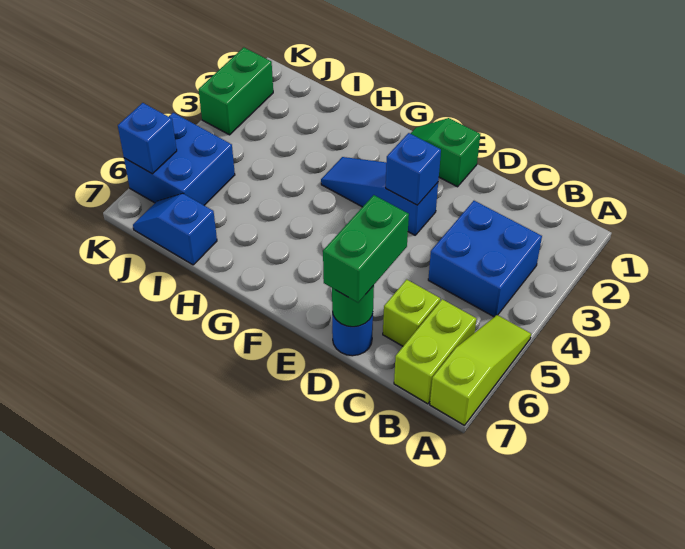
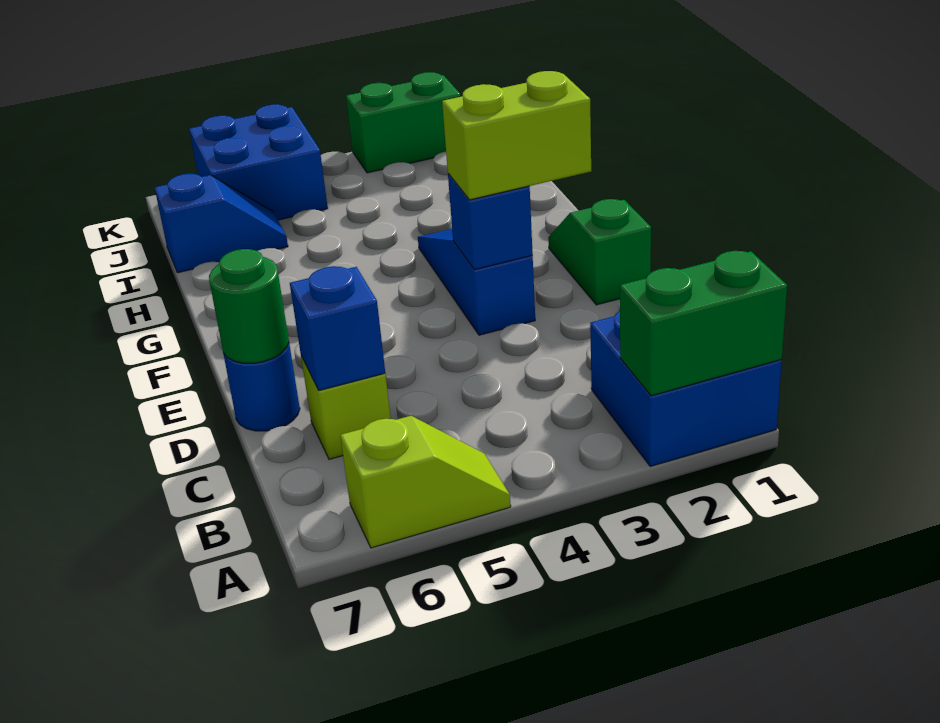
lime slope A5:A7 level 1 top 7 -> lime slope A5:A6 level 1 top 6
blue brick B3:C4 level 1 -> blue brick A1:B2 level 1
lime brick B6:B7 level 1 -> lime brick E2:E3 level 3
green brick D6:D7 level 3 -> green brick A1:A2 level 2
blue slope I7:J7 level 1 top I -> blue slope I6:I7 level 1 top 7
blue brick K6 level 2 -> blue brick C6 level 2

